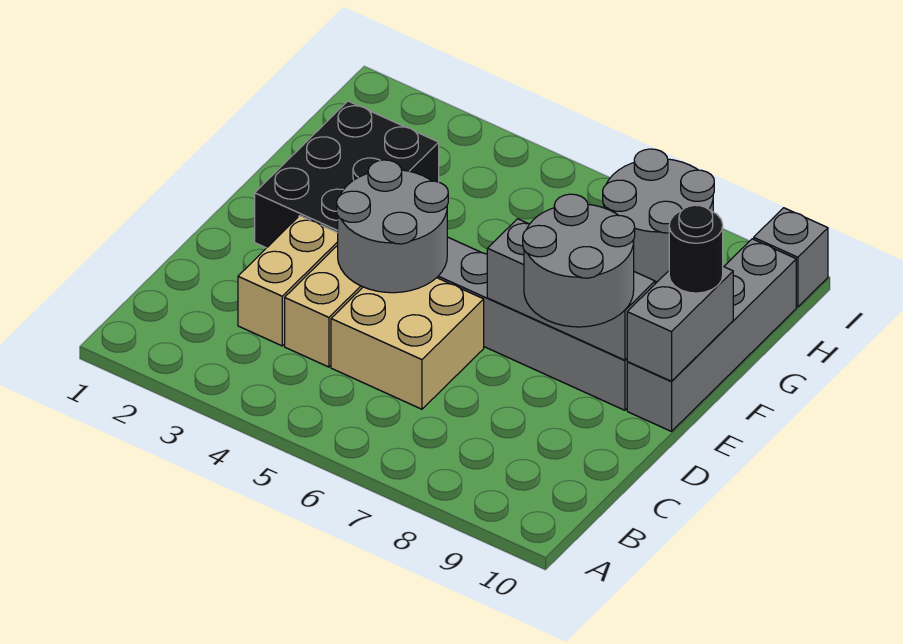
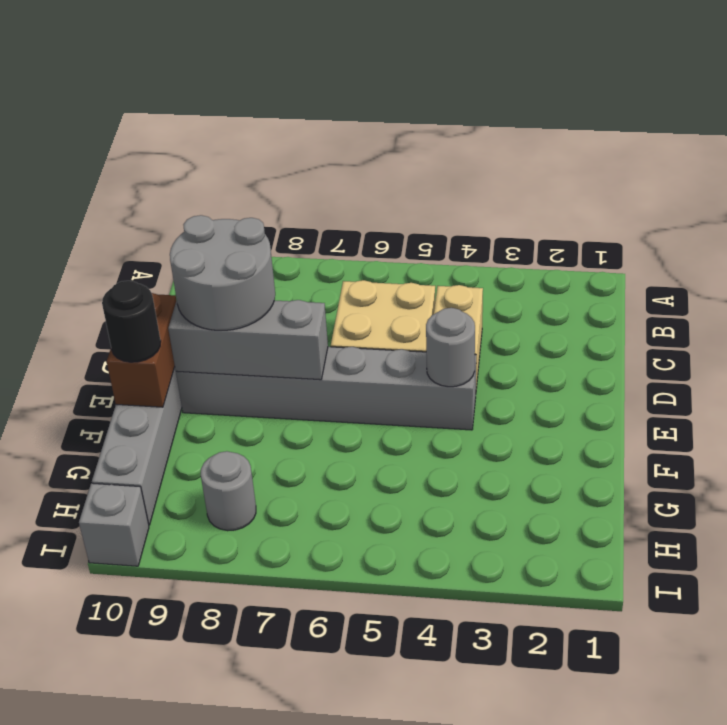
tan brick C3:D3 level 1 -> none
grey round brick D4:E5 level 2 -> grey round brick E4 level 2
black brick E2:G3 level 1 -> none
grey brick E10:F10 level 2 -> brown brick E10:F10 level 2
grey round brick H7:I8 level 1 -> grey round brick H8 level 1

